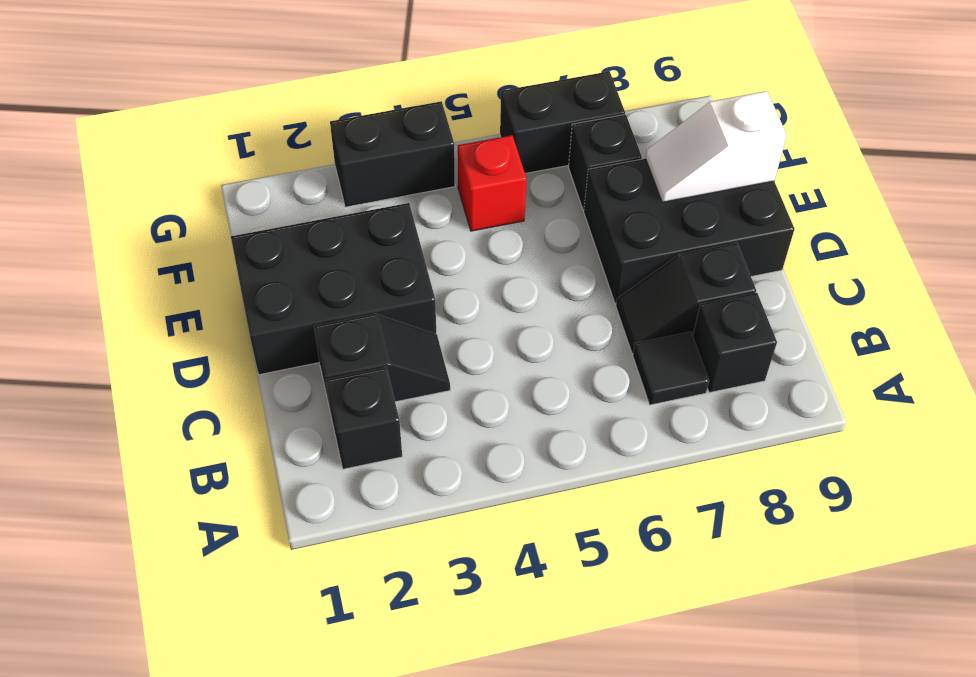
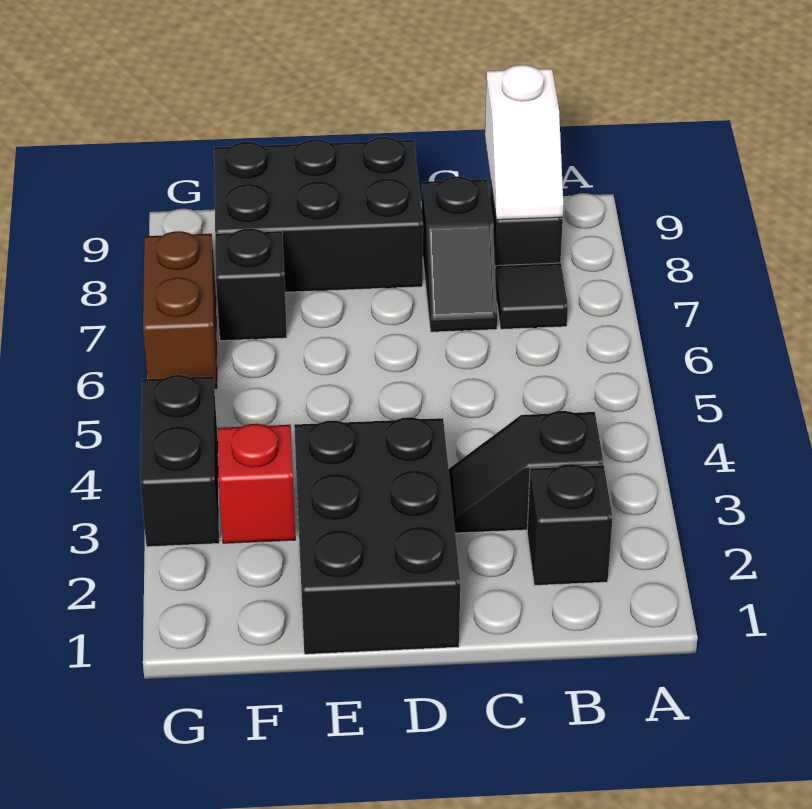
black slope C2:C3 level 1 top 2 -> black slope B3:C3 level 1 top B
black brick D7:E9 level 1 -> black brick D8:F9 level 1
white slope E8:E9 level 2 top 9 -> white slope B8:B9 level 2 top 9
red brick F5 level 1 -> red brick F3 level 1
black brick G6:G7 level 1 -> brown brick G6:G7 level 1

